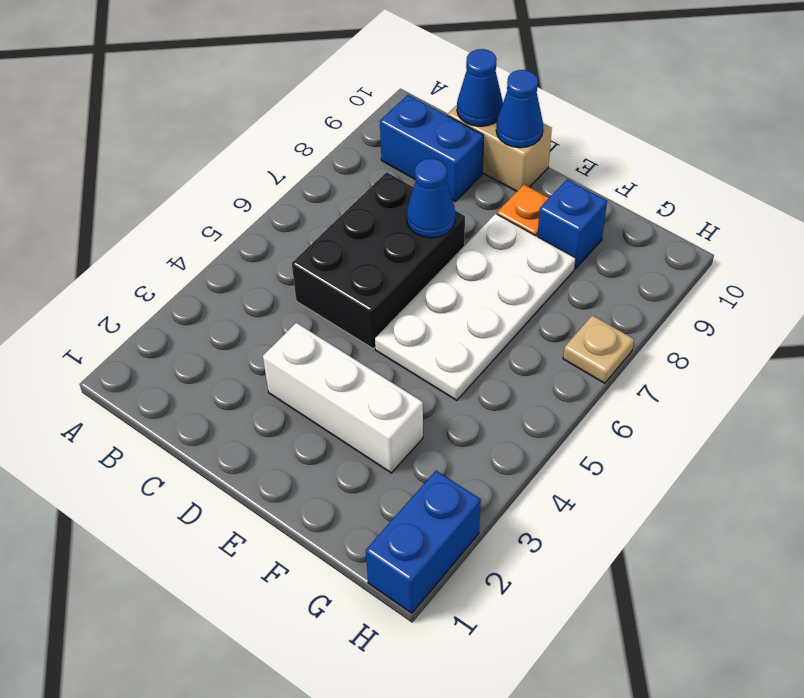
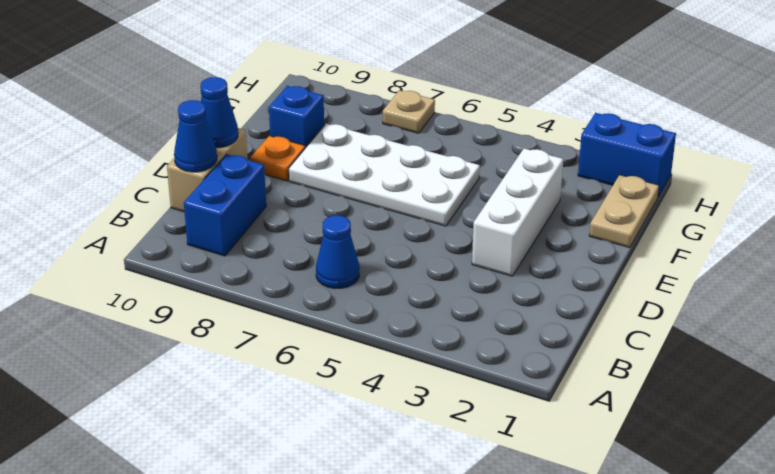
black brick C5:D7 level 1 -> none
blue cone D7 level 2 -> blue cone B6 level 1
none -> tan plate F1:G1 level 1

